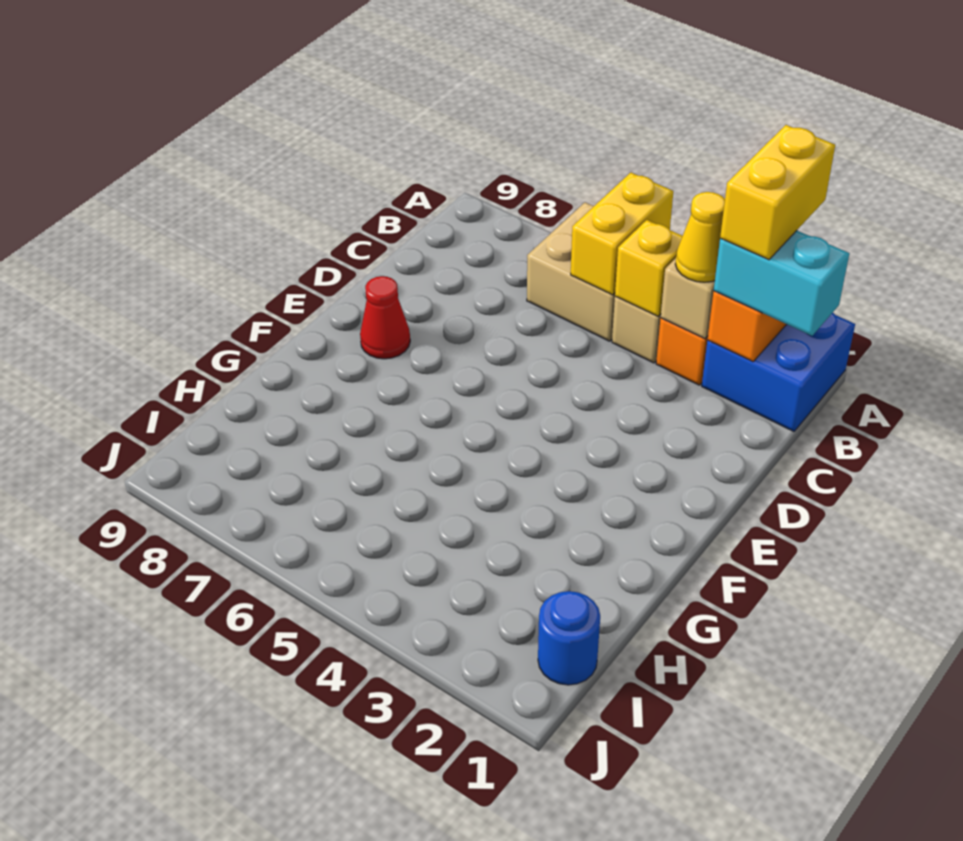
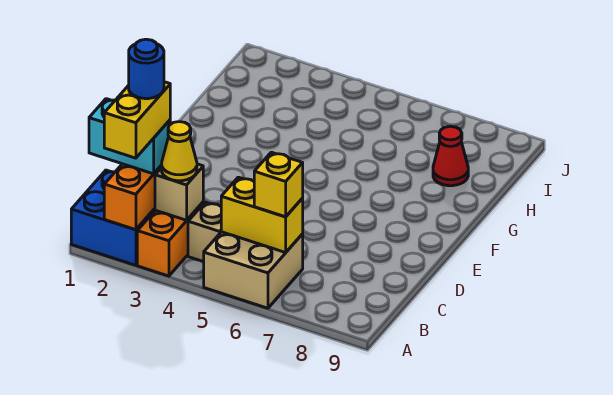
yellow brick A5:B5 level 2 -> yellow brick B5:B6 level 2
yellow brick B4 level 2 -> yellow brick B6 level 3
red cone E8 level 1 -> red cone H8 level 1
blue round brick I1 level 1 -> blue round brick B2 level 5

